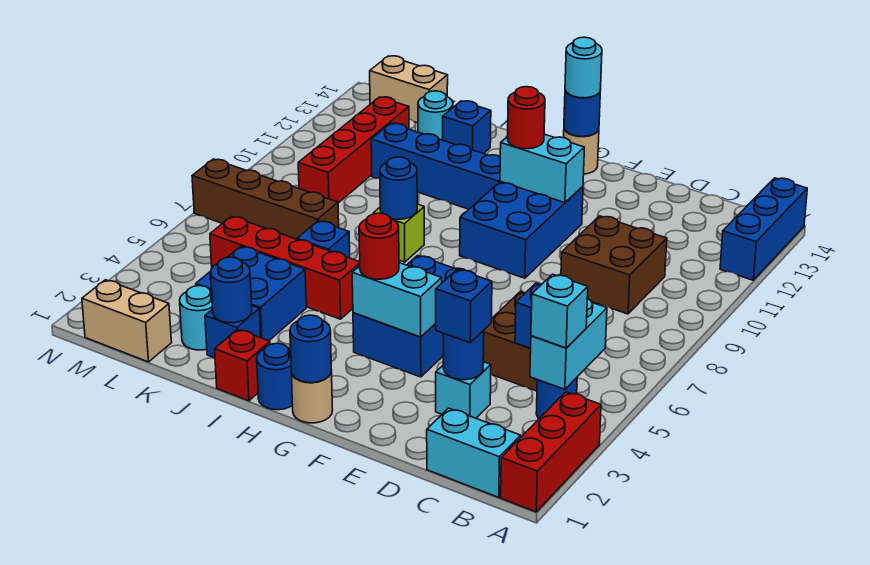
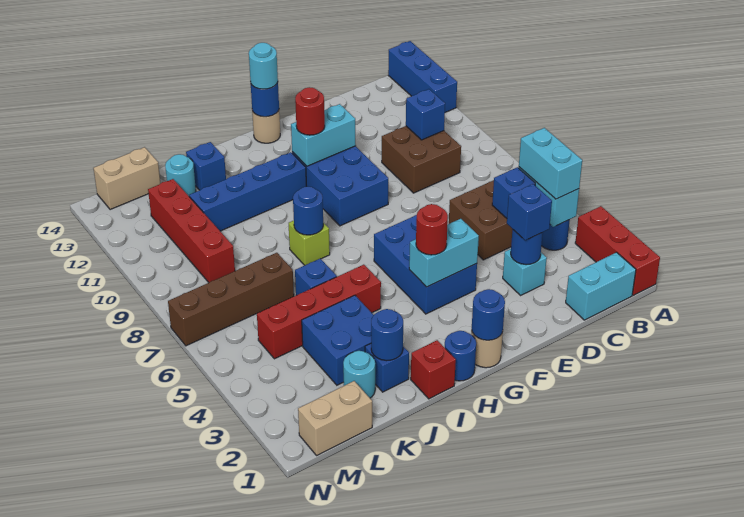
cyan brick B4 level 3 -> cyan brick B4:B5 level 3
none -> blue brick C10 level 2

